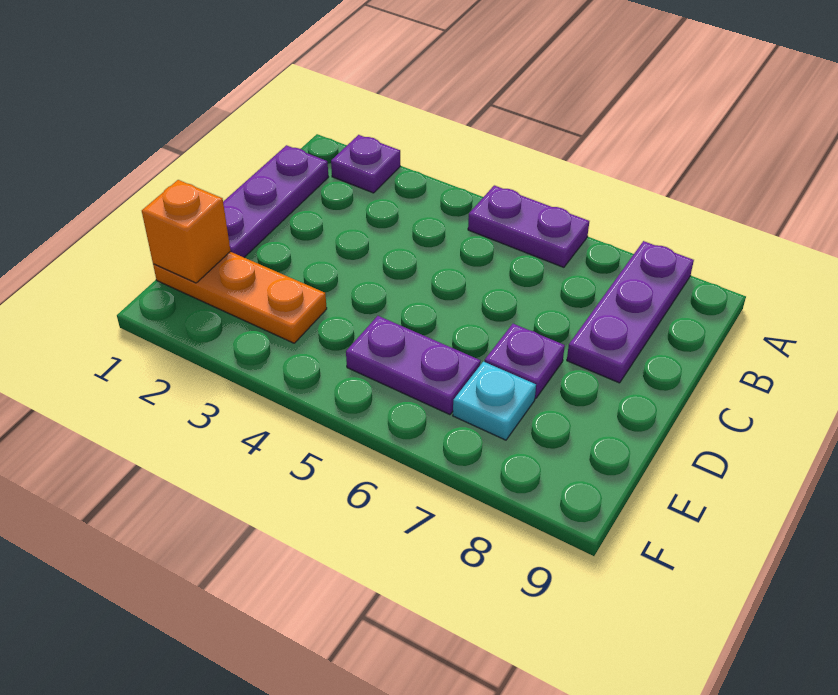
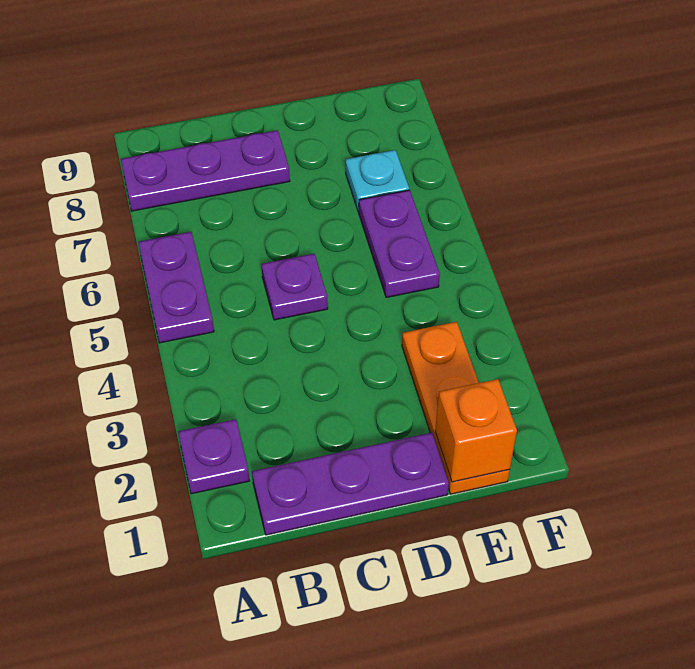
purple plate D7 level 1 -> purple plate C5 level 1

